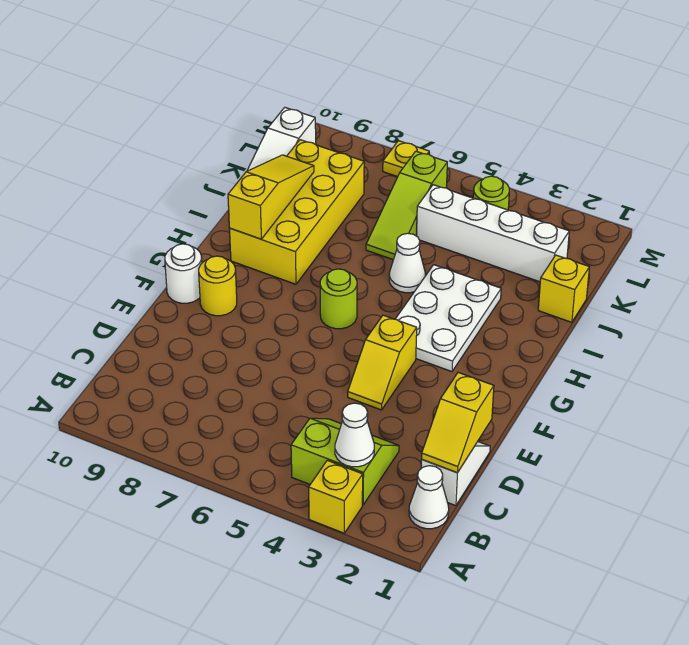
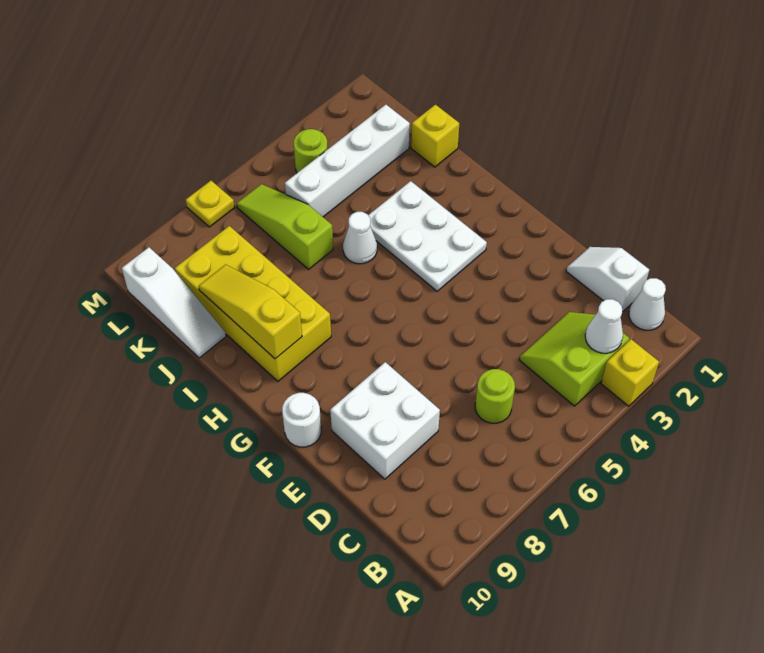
yellow slope C1:D1 level 2 top D -> none
none -> white brick D8:E9 level 1
yellow slope E4:F4 level 1 top F -> none
yellow round brick F9 level 1 -> none
lime round brick G6 level 1 -> lime round brick C6 level 1
lime slope J6:L6 level 1 top L -> lime slope J6:L6 level 1 top J

